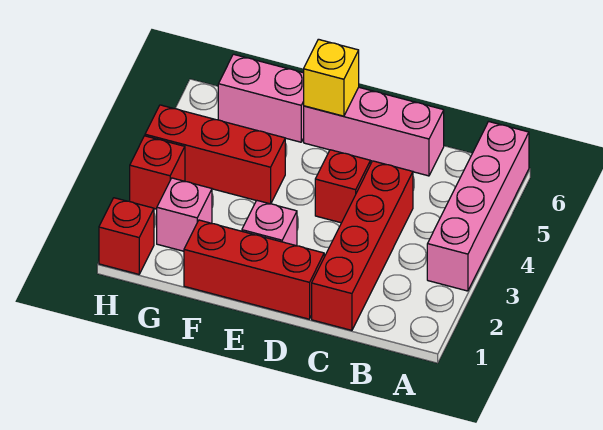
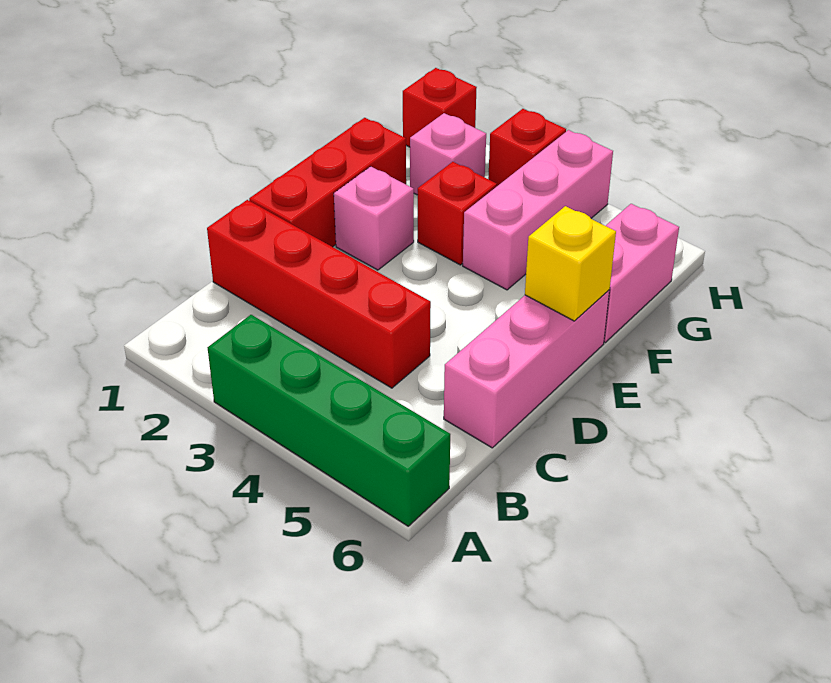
pink brick A3:A6 level 1 -> green brick A3:A6 level 1
red brick D4 level 1 -> red brick F3 level 1
red brick F4:H4 level 1 -> pink brick F4:H4 level 1

